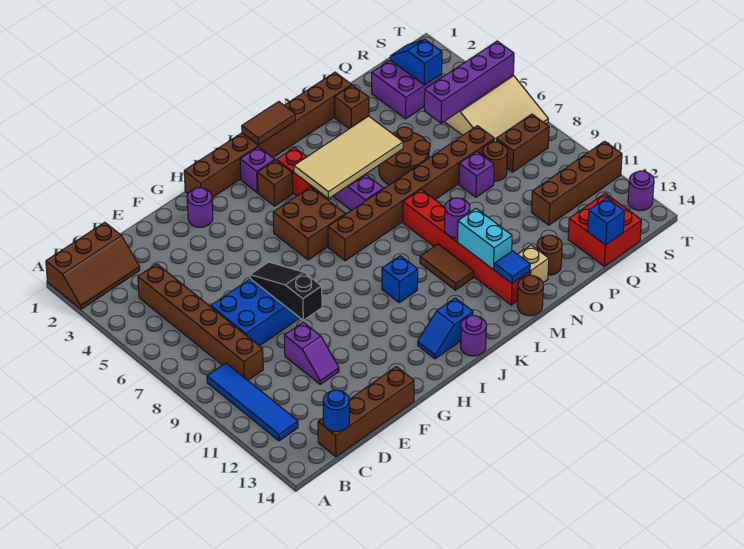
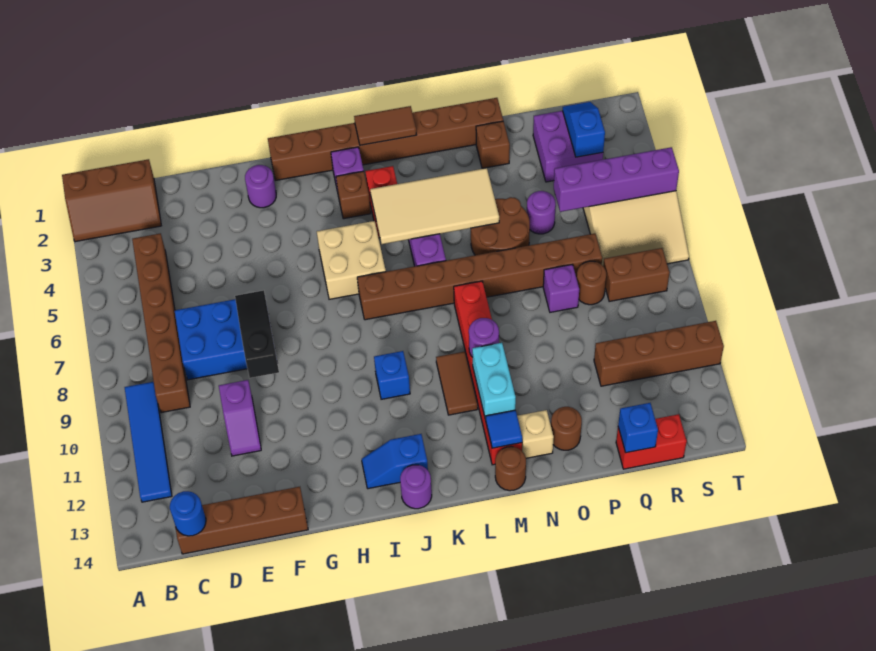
brown brick I5:J6 level 1 -> tan brick I5:J6 level 1
red brick Q13:R14 level 1 -> red brick Q14:R14 level 1
purple round brick T13 level 1 -> purple round brick P5 level 1

